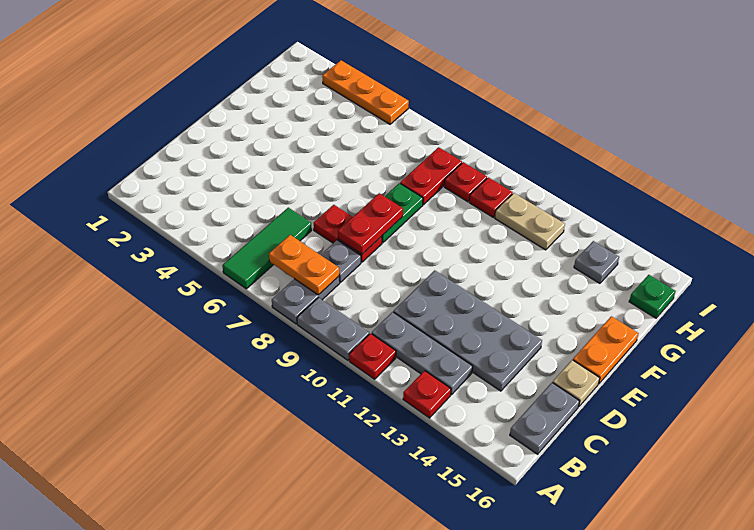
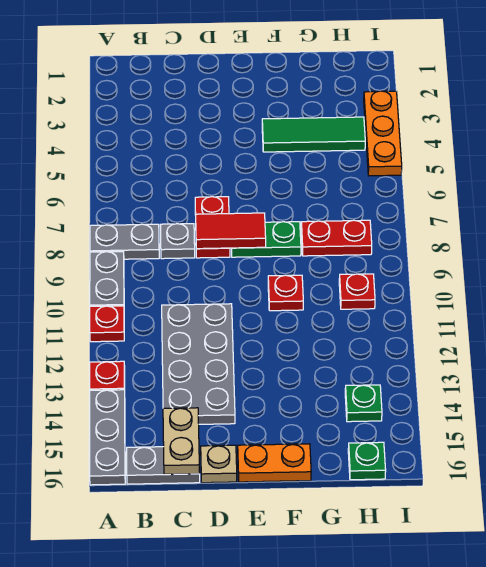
green tile A6:C6 level 1 -> green tile F4:H4 level 1
orange plate B7:B8 level 2 -> none
grey plate B11:B13 level 1 -> grey plate A14:A16 level 1
red plate D8:E8 level 2 -> red tile D8:E8 level 2
red plate H9 level 1 -> red plate F10 level 1
tan plate H11:H12 level 1 -> tan plate C15:C16 level 2
grey plate H14 level 1 -> green plate H14 level 1

